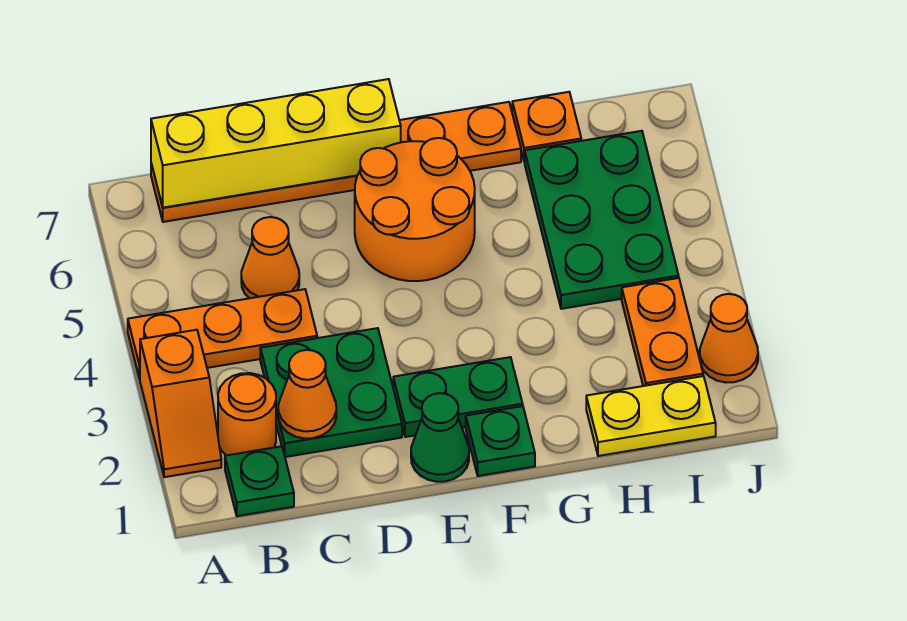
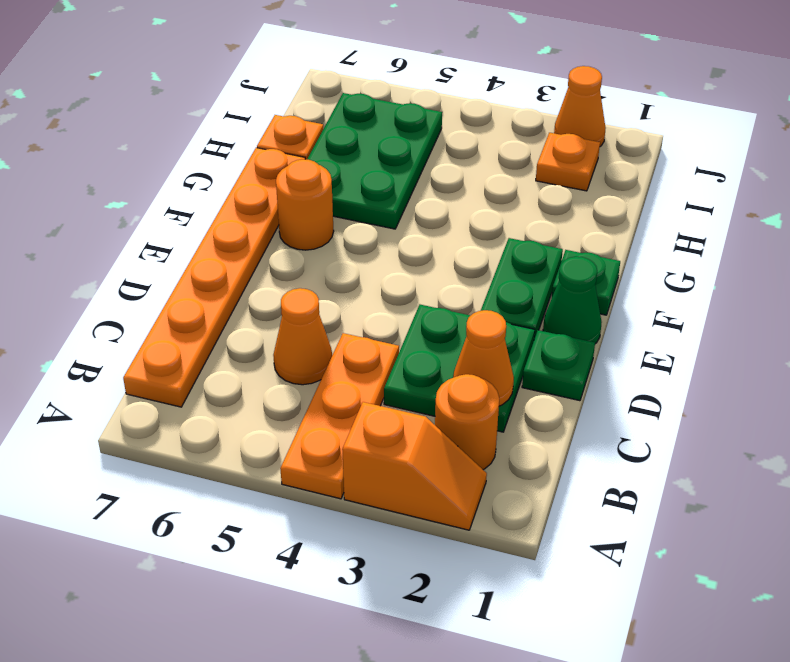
green plate B1 level 1 -> green plate D1 level 1
yellow brick B7:E7 level 2 -> none
orange round brick E5:F6 level 1 -> orange round brick F6 level 1
yellow plate H1:I1 level 1 -> none
green plate H4:I6 level 1 -> green plate G5:I6 level 1
orange plate I2:I3 level 1 -> orange plate I2 level 1

